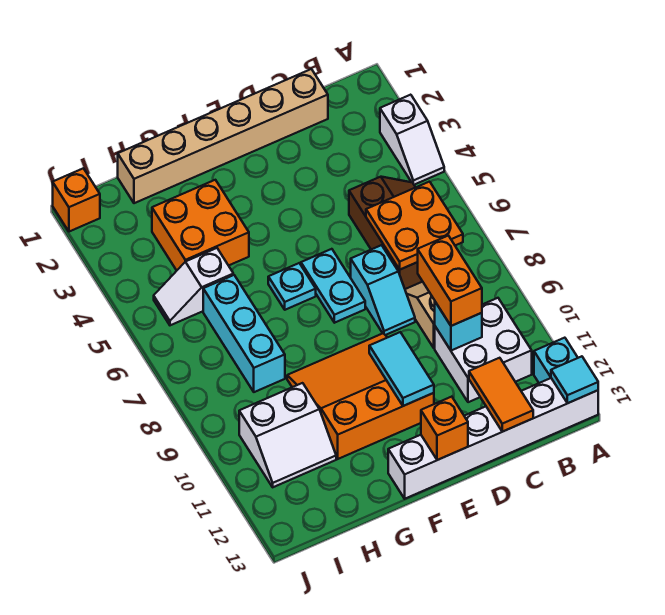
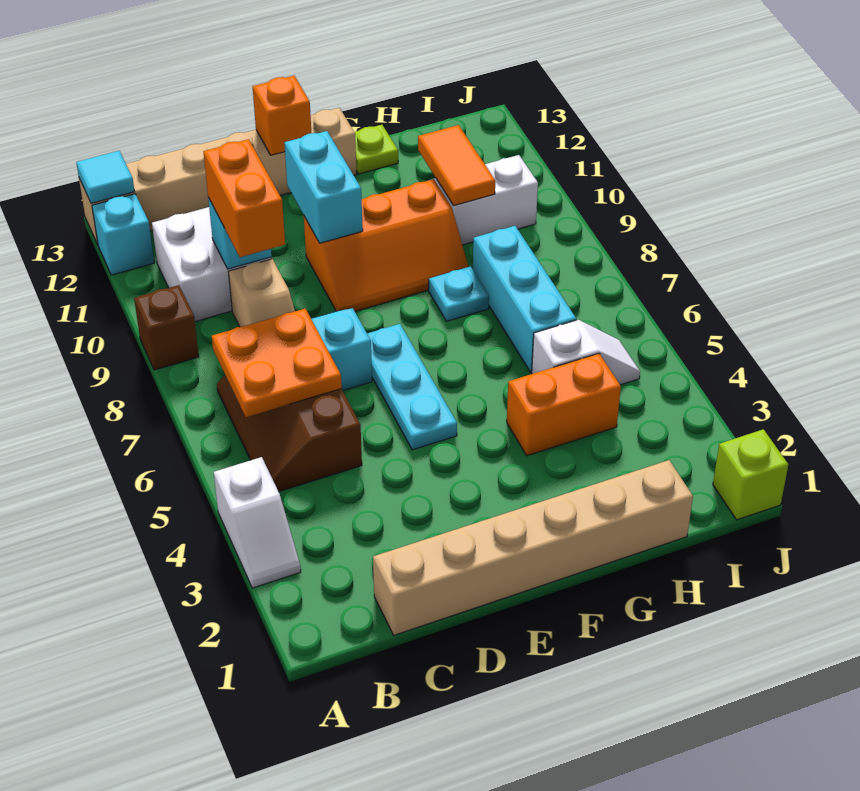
white slope A3:A4 level 1 top 3 -> white slope A3:A4 level 1 top 4
none -> brown brick A9 level 1
white brick A13:F13 level 1 -> tan brick A13:F13 level 1
orange tile C12:C13 level 2 -> orange tile H10:H11 level 2
cyan plate E6:E7 level 1 -> cyan plate E5:E7 level 1
orange slope E9:G11 level 1 top 11 -> orange slope E9:G10 level 1 top 10
cyan tile E10:E11 level 2 -> cyan brick E10:E11 level 2
cyan plate F6 level 1 -> cyan plate G8 level 1
orange brick G3:H4 level 1 -> orange brick G4:H4 level 1
none -> lime plate G13 level 1
orange brick J1 level 1 -> lime brick J1 level 1

